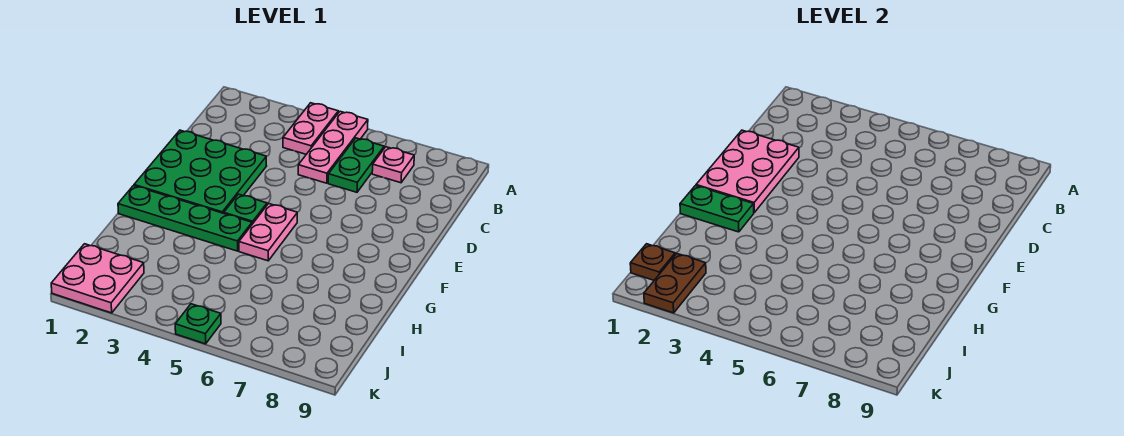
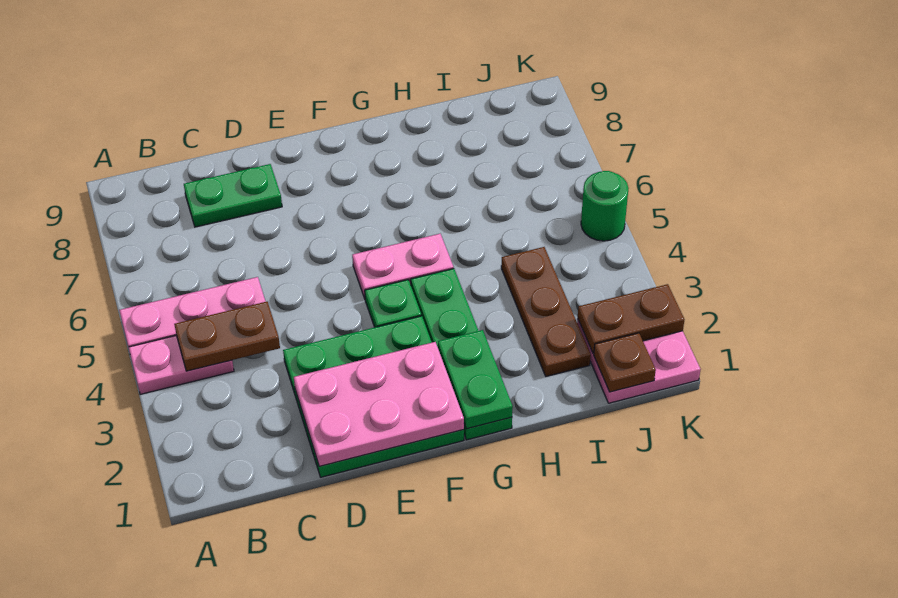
none -> brown plate B4:C4 level 2
green plate B6:C6 level 1 -> green plate C8:D8 level 1
pink plate B7 level 1 -> none
none -> brown plate I2:I4 level 1
green plate K5 level 1 -> green round brick K5 level 1

